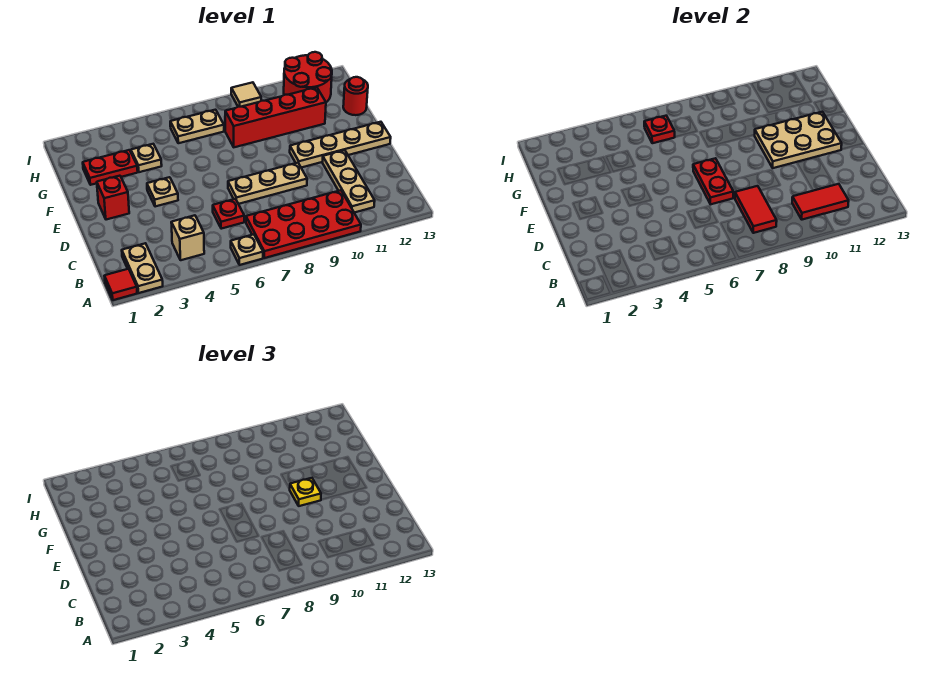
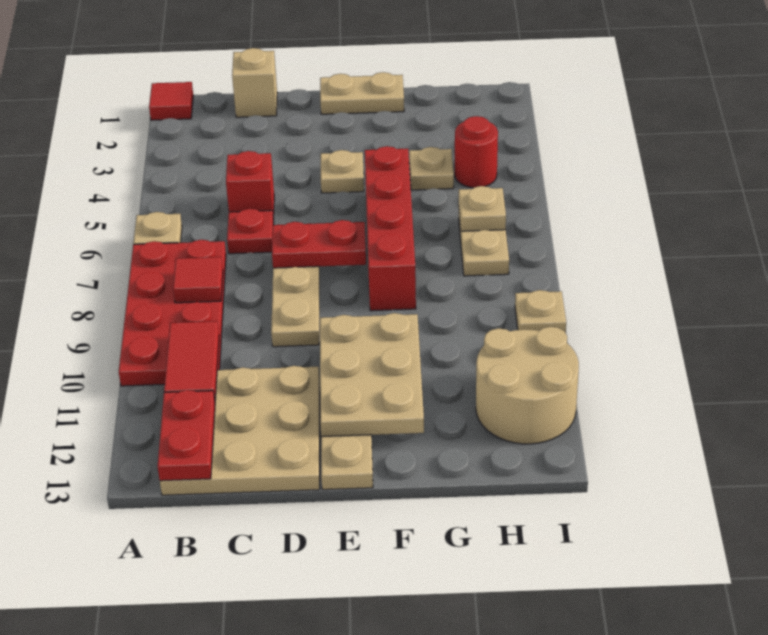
tan plate A2:B2 level 1 -> tan plate E1:F1 level 1
tan brick B4 level 1 -> tan brick C1 level 1
red tile B8:C8 level 2 -> red tile B8 level 2
tan plate B11:D11 level 1 -> tan plate B11:D13 level 1
red brick E2 level 1 -> red brick C5 level 1
yellow plate E10 level 3 -> none
red plate G2:G3 level 1 -> red plate B12:B13 level 2
red brick G8:G11 level 1 -> red brick F5:F8 level 1
red round brick G13 level 1 -> red round brick H4 level 1
red plate H6 level 2 -> tan plate H6 level 2
red round brick H11:I12 level 1 -> tan round brick H11:I12 level 1
tan tile I9 level 1 -> tan plate I9 level 1

